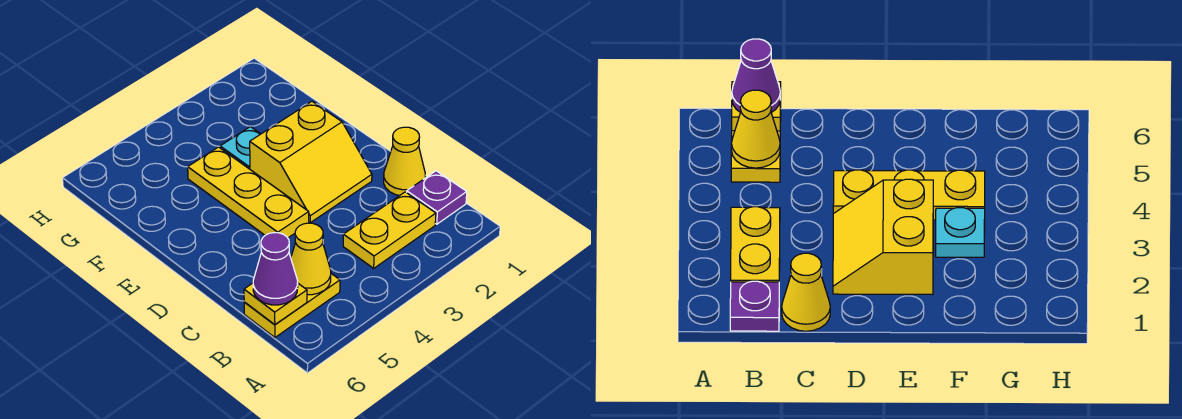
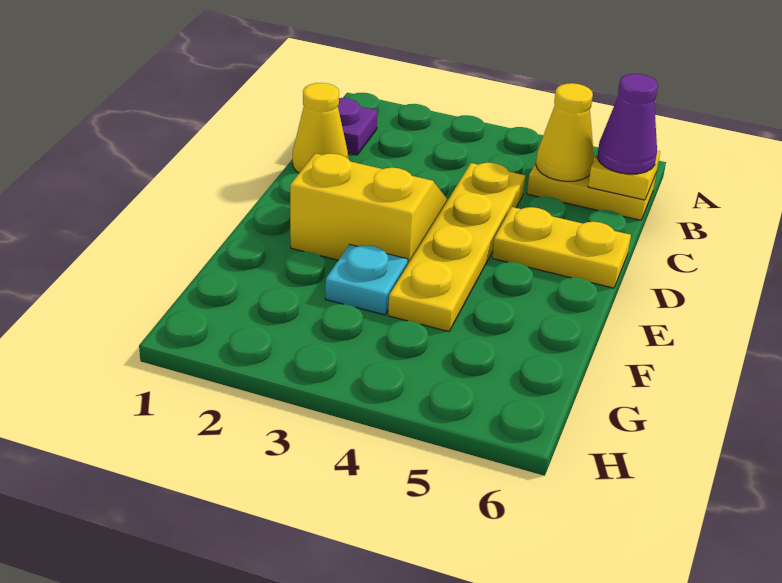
yellow plate B2:B3 level 1 -> yellow plate D5:D6 level 1
yellow plate D4:F4 level 1 -> yellow plate C4:F4 level 1

